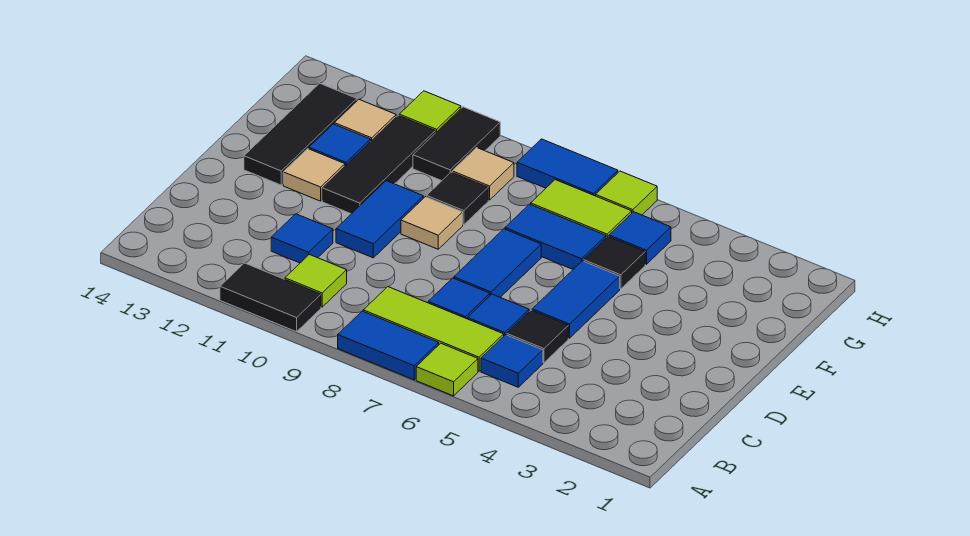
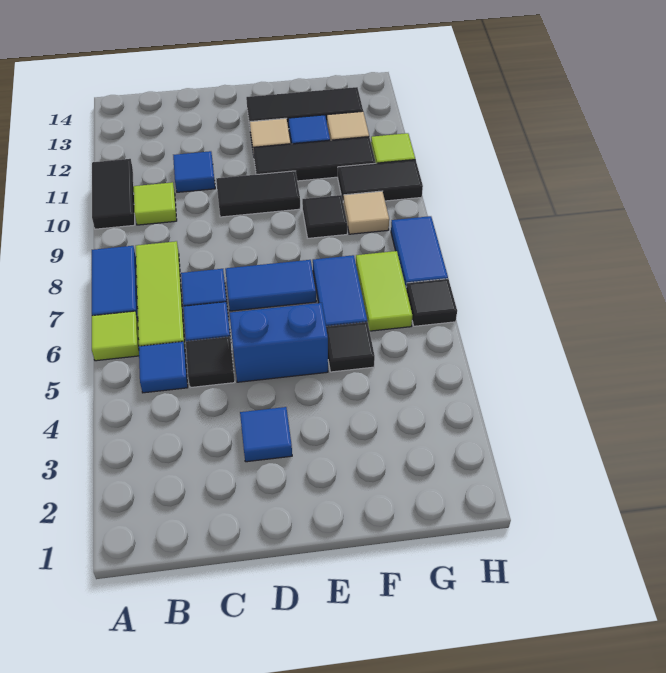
blue tile D5:E5 level 1 -> blue brick D5:E5 level 1
blue tile D10:E10 level 1 -> black tile D10:E10 level 1
tan tile E9 level 1 -> none
blue tile G5 level 1 -> blue tile D3 level 1
lime tile H6 level 1 -> black tile H6 level 1

